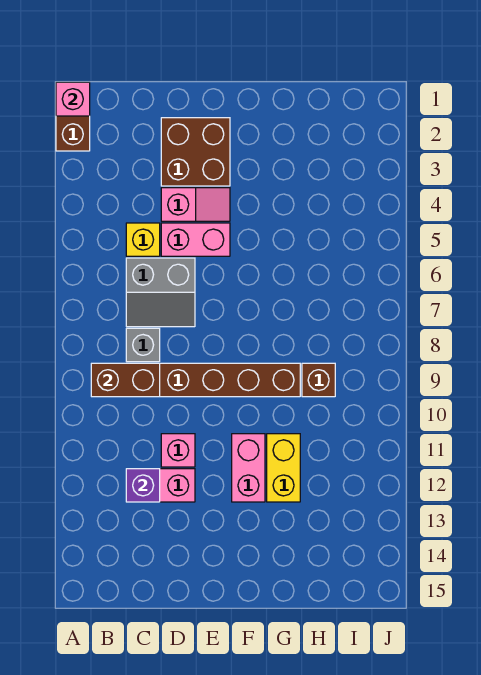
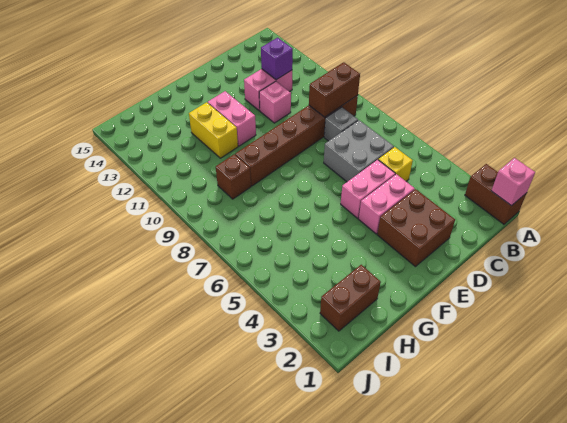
grey slope C6:D7 level 1 top 6 -> grey brick C6:D7 level 1
pink slope D4:E4 level 1 top D -> pink brick D4:E4 level 1
none -> brown brick H2:I2 level 1

